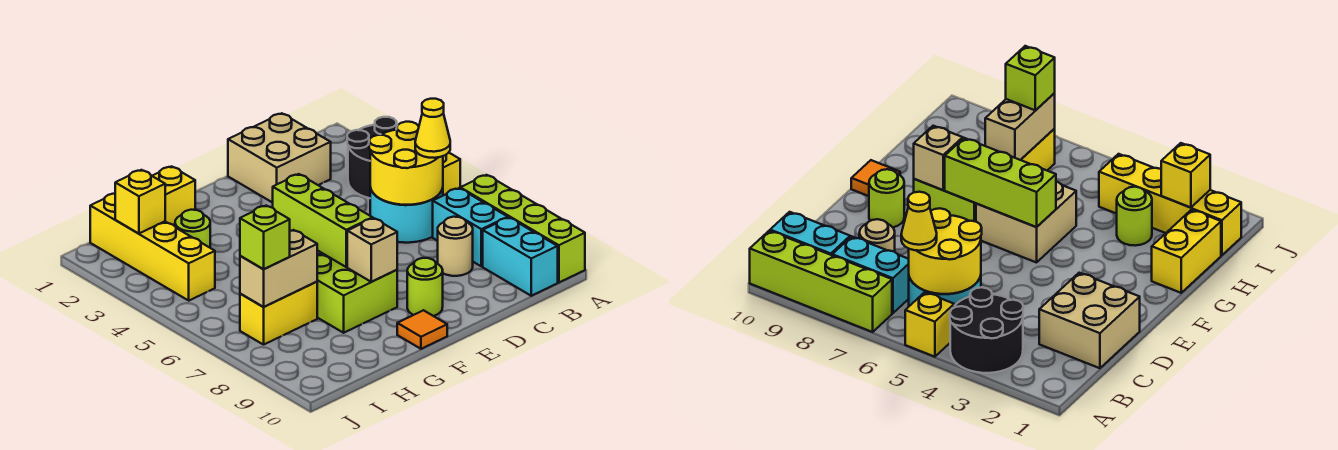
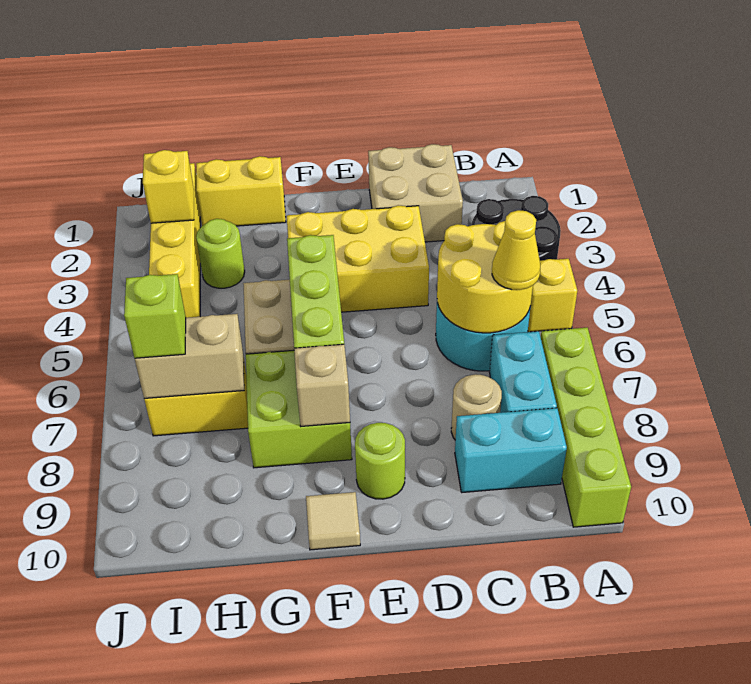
cyan brick B9:B10 level 1 -> cyan brick B9:C9 level 1
none -> yellow brick D3:F4 level 1
orange tile F10 level 1 -> tan tile F10 level 1

